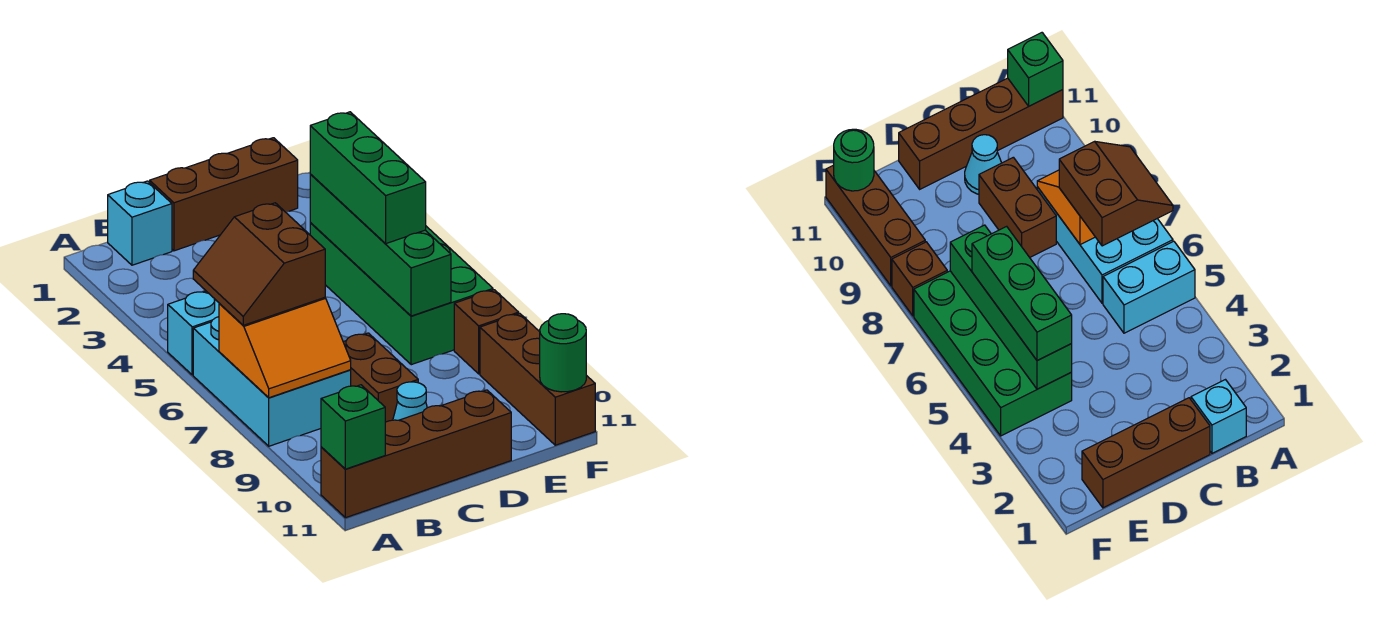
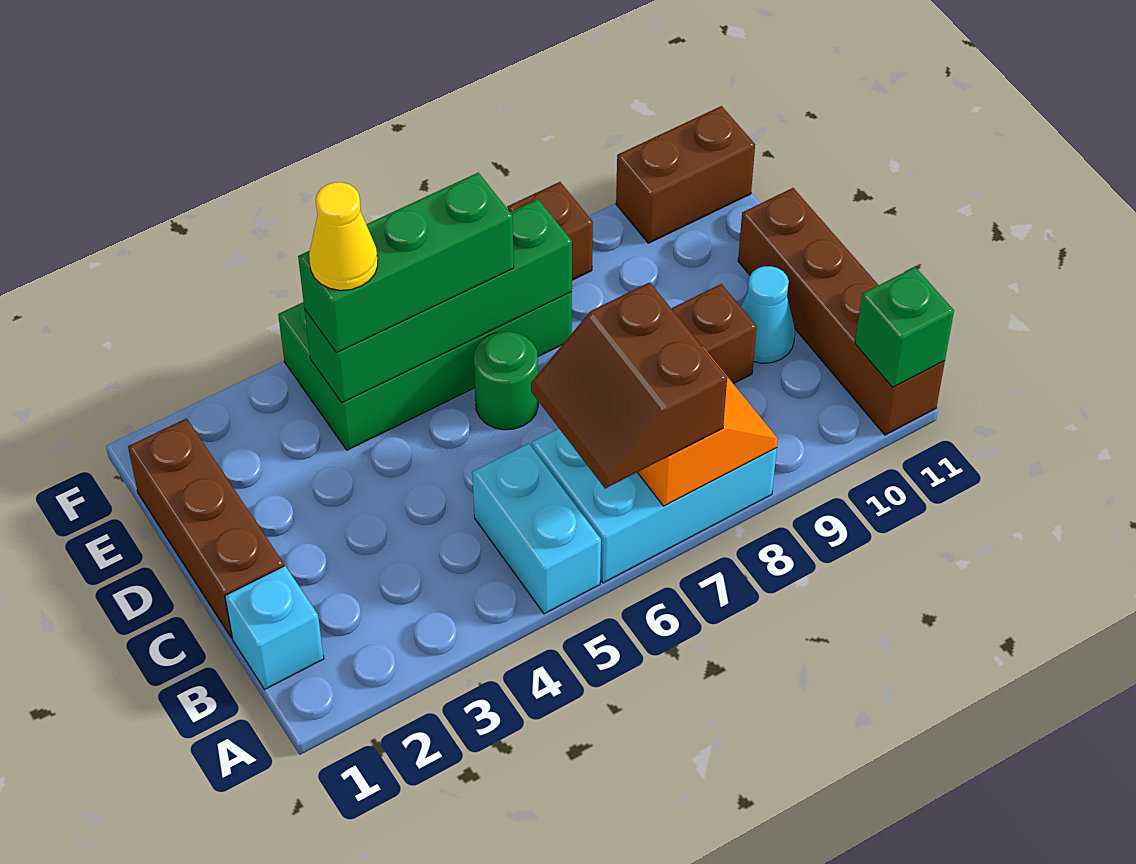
brown slope A6:B7 level 3 top B -> brown slope A6:B7 level 3 top 7
none -> yellow cone E4 level 4
brown brick F9:F11 level 1 -> brown brick F10:F11 level 1
green round brick F11 level 2 -> green round brick D6 level 1

